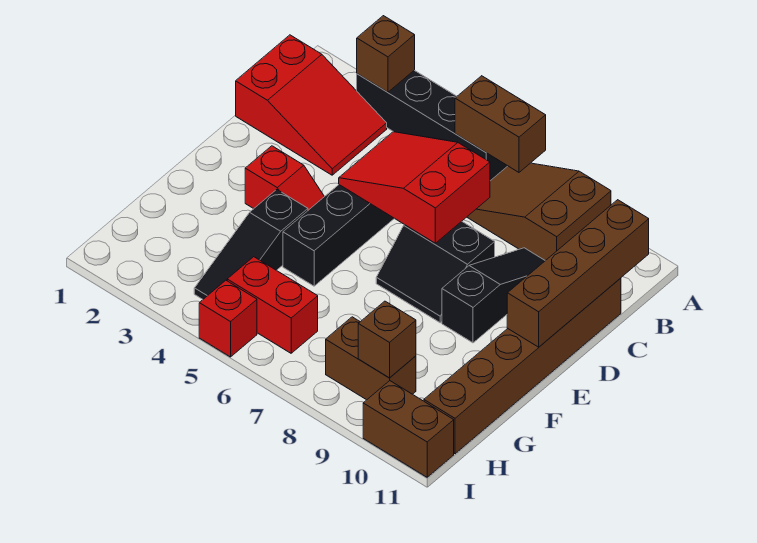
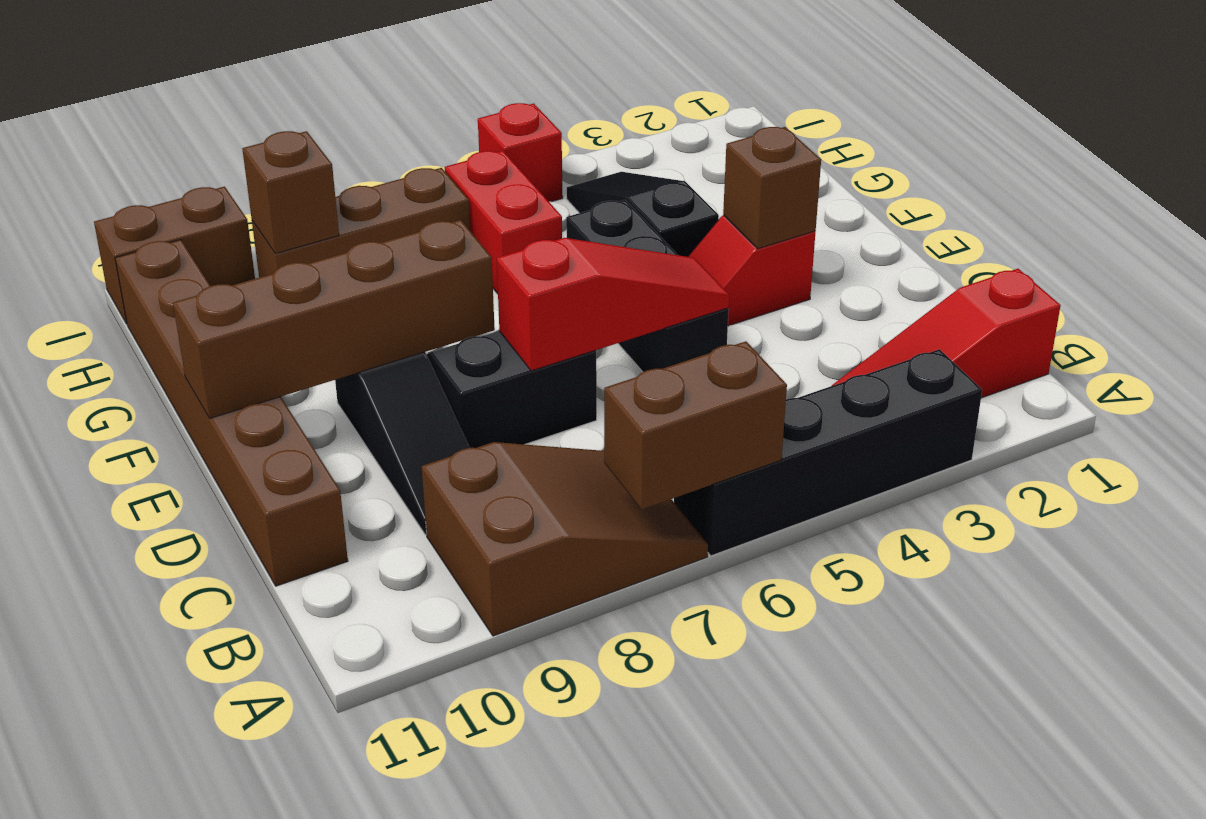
brown brick A3 level 2 -> brown brick E3 level 2
red slope B1:C3 level 1 top 1 -> red slope B1:B3 level 1 top 1
brown brick B11:E11 level 2 -> brown brick E8:E11 level 2
red slope C5:D7 level 2 top 7 -> red slope D5:D7 level 2 top 7
red brick H5:H6 level 1 -> red brick G6:H6 level 1
brown brick H8:H9 level 1 -> brown brick H7:H9 level 1

